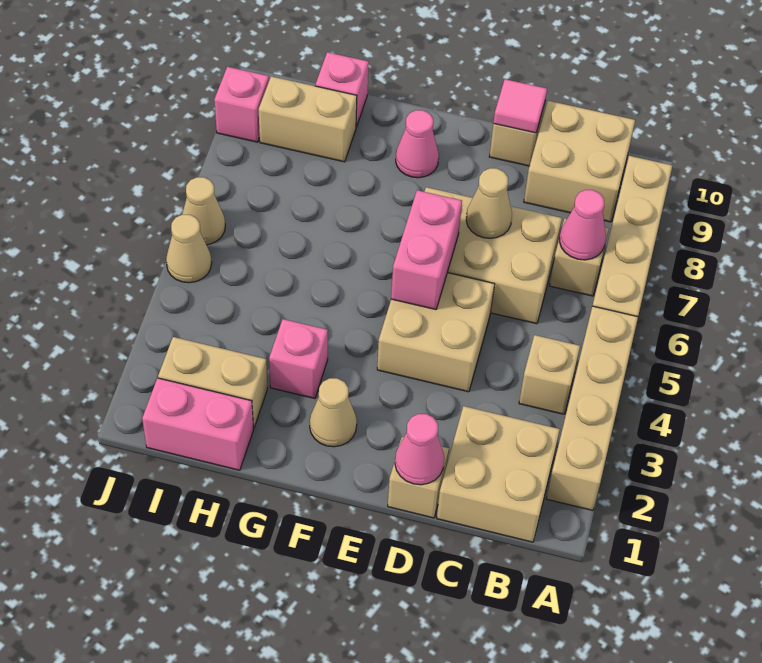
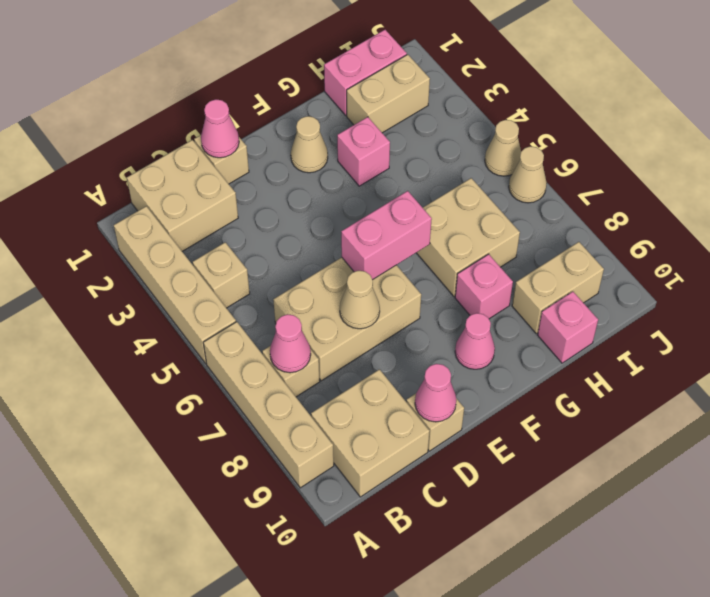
tan brick D4:E5 level 1 -> tan brick G6:H7 level 1
pink tile D10 level 2 -> pink cone D10 level 2
pink brick E5:E6 level 2 -> pink brick E6:F6 level 2
pink brick J9 level 1 -> pink brick G8 level 1

